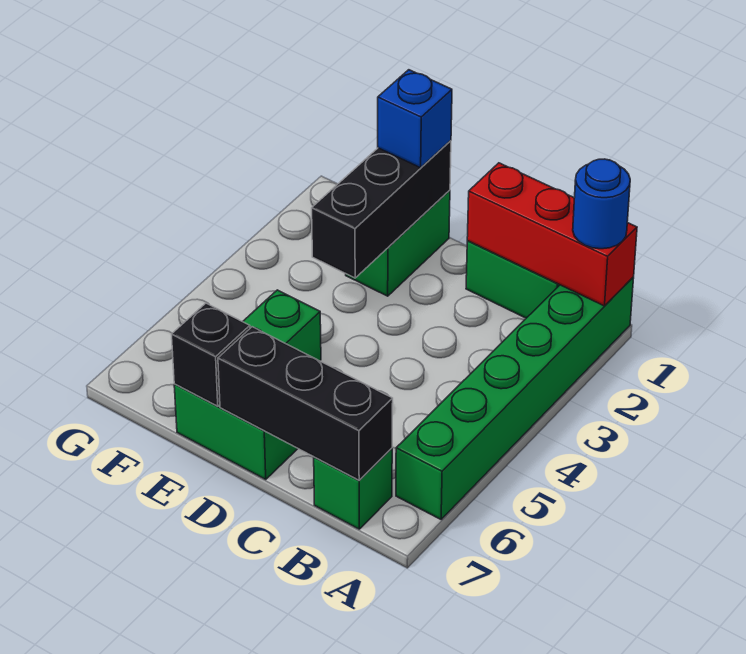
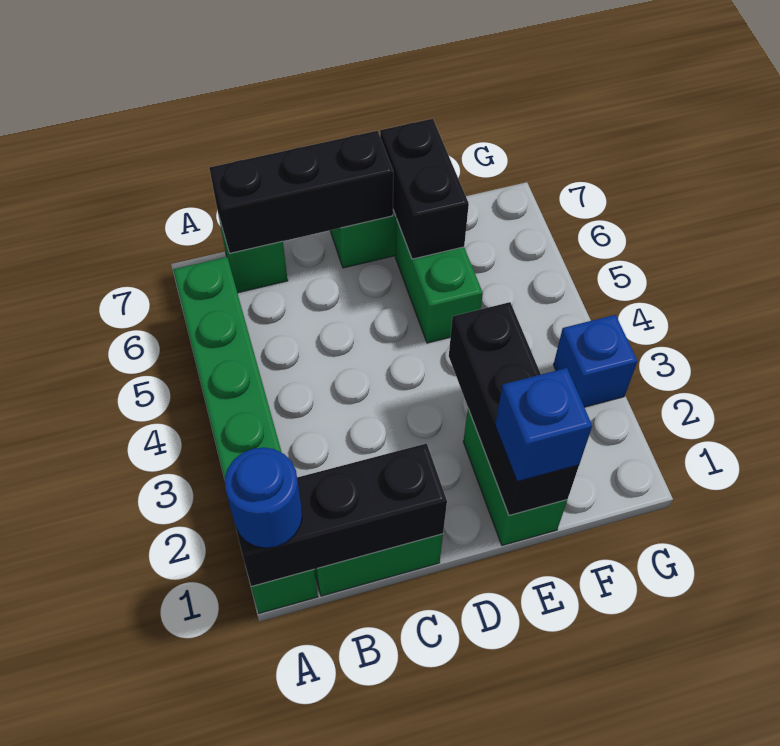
red brick A1:C1 level 2 -> black brick A1:C1 level 2
black brick E7 level 2 -> black brick E6:E7 level 2
none -> blue brick G3 level 1

